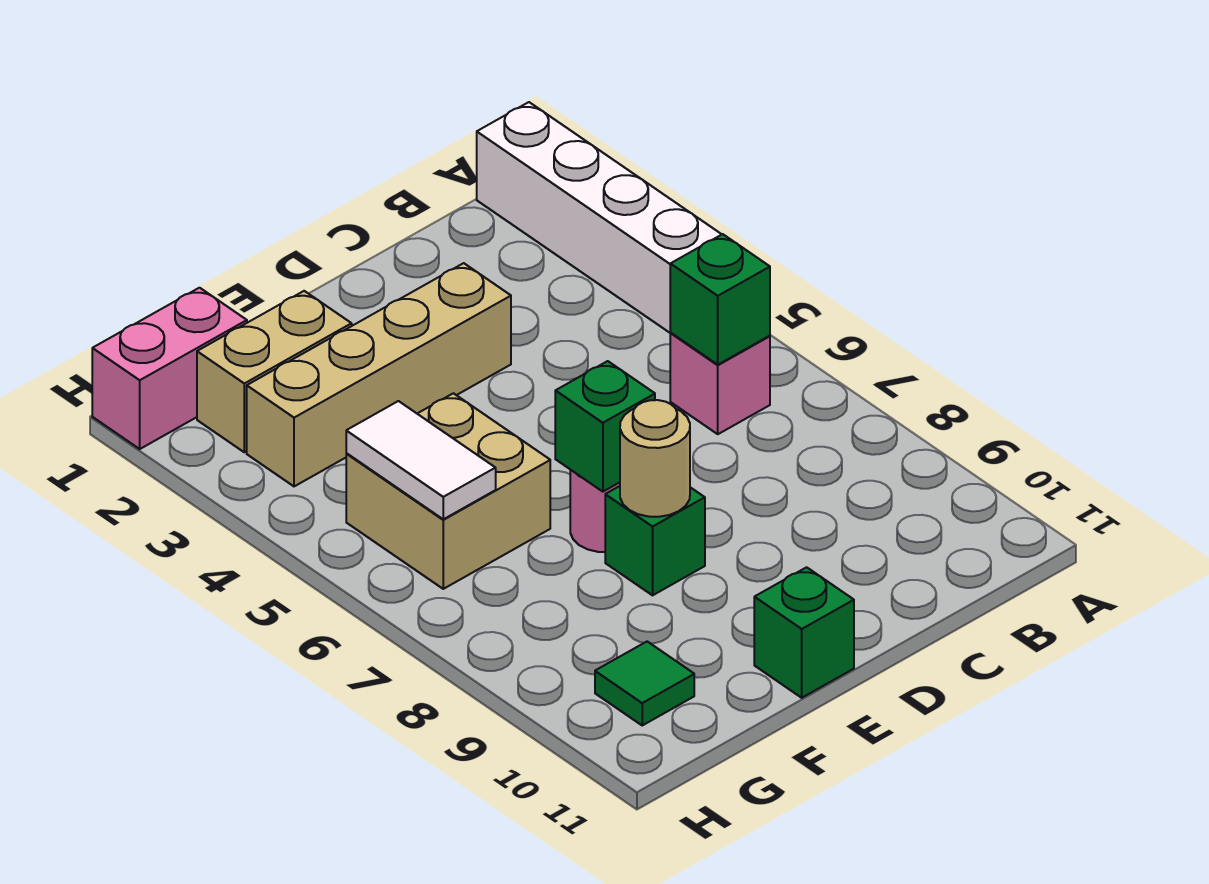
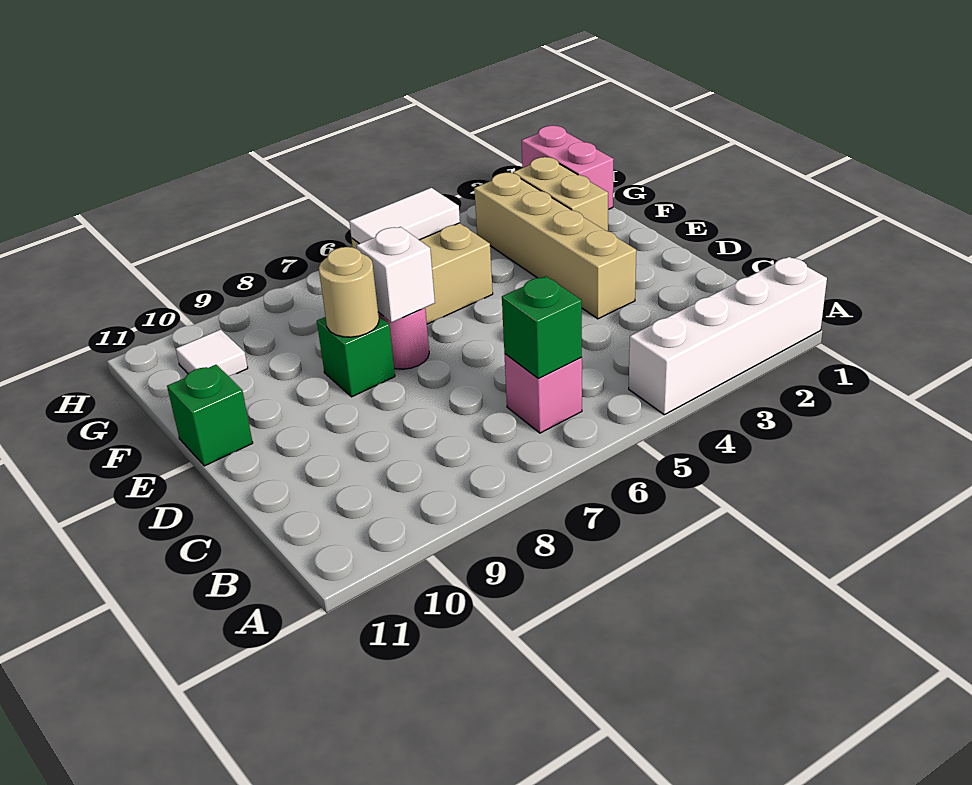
green brick E7 level 2 -> white brick E7 level 2
green tile G10 level 1 -> white tile G10 level 1

